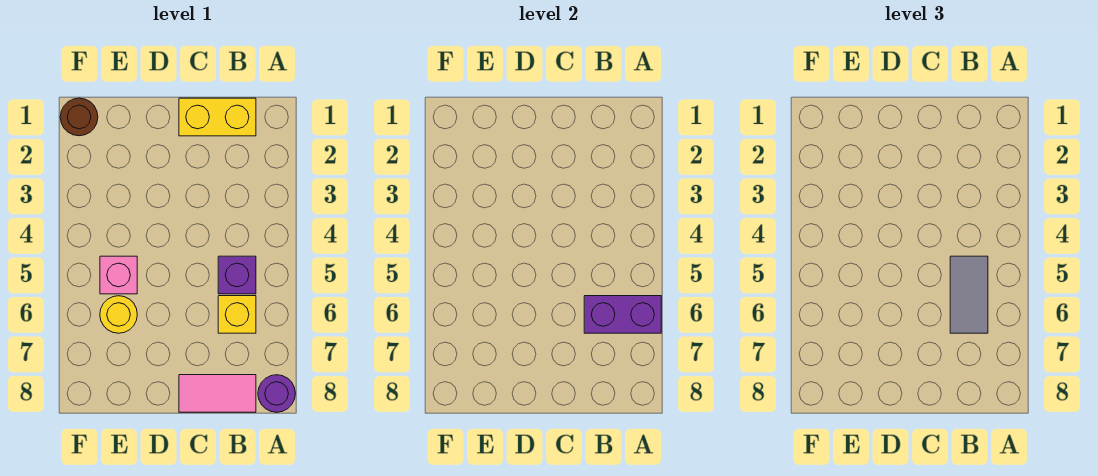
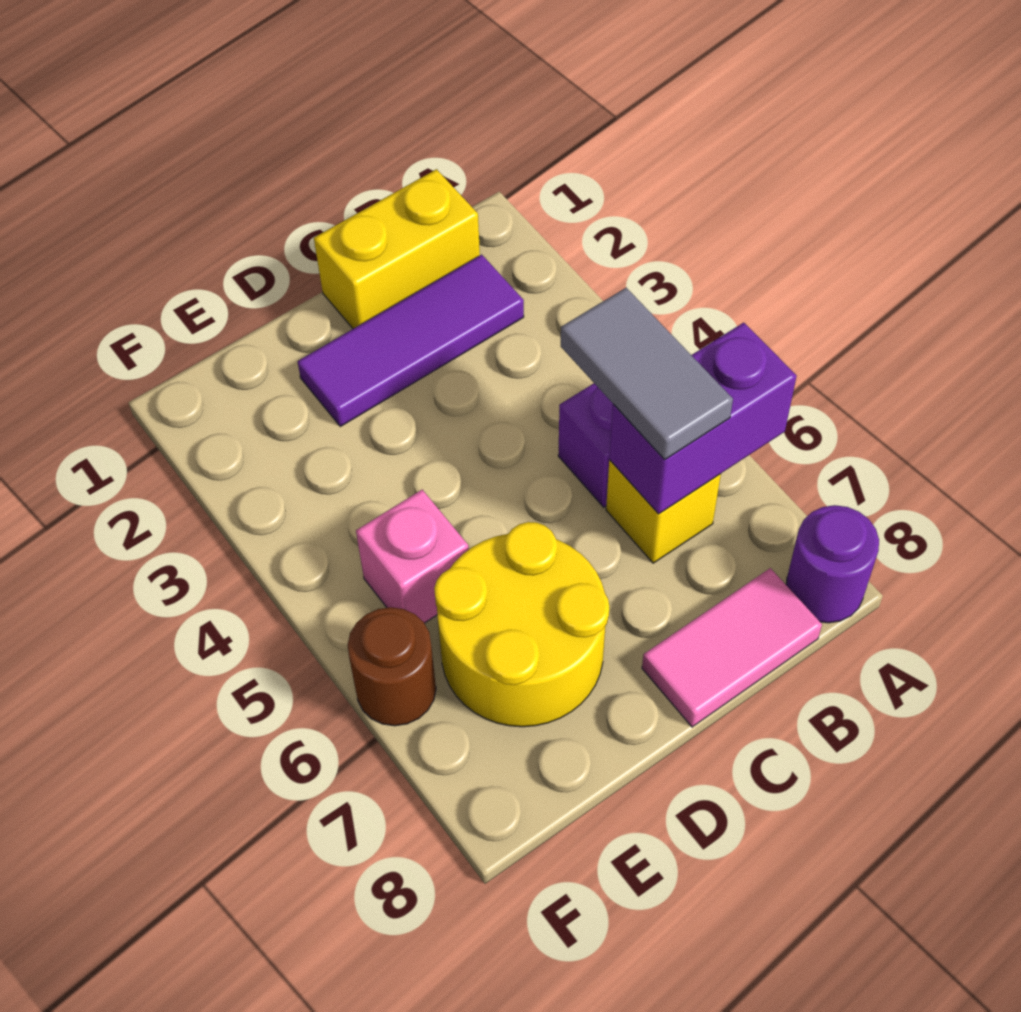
none -> purple tile B2:D2 level 1
yellow round brick E6 level 1 -> yellow round brick D6:E7 level 1
brown round brick F1 level 1 -> brown round brick F6 level 1

